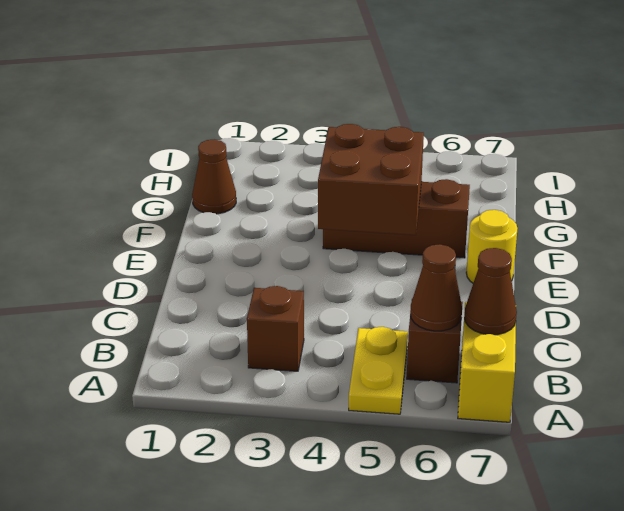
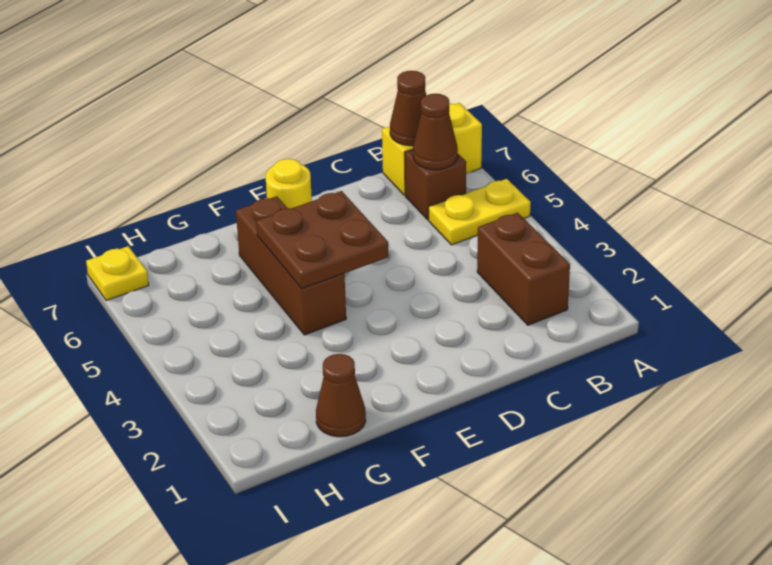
brown brick B3 level 1 -> brown brick B2:B3 level 1
brown brick E4:F5 level 2 -> brown plate E4:F5 level 2
none -> yellow plate I7 level 1

